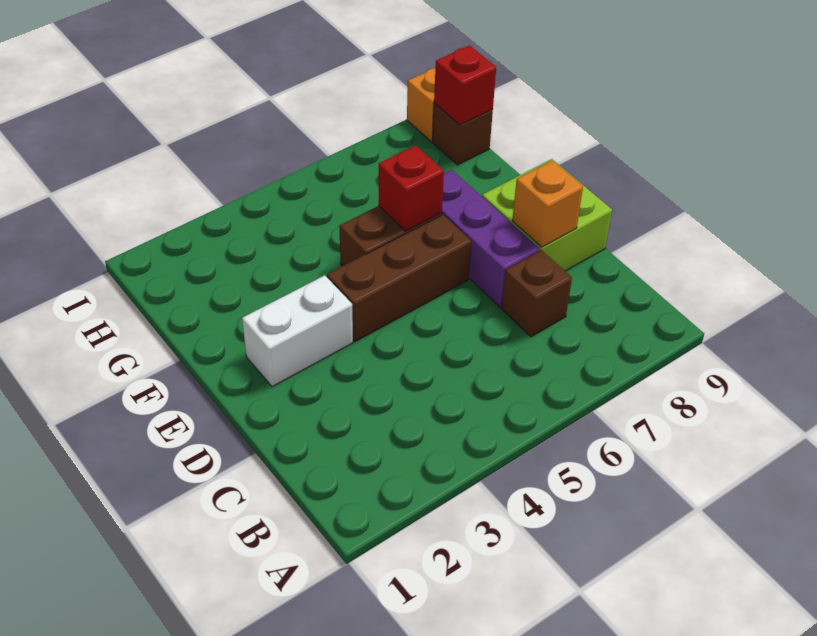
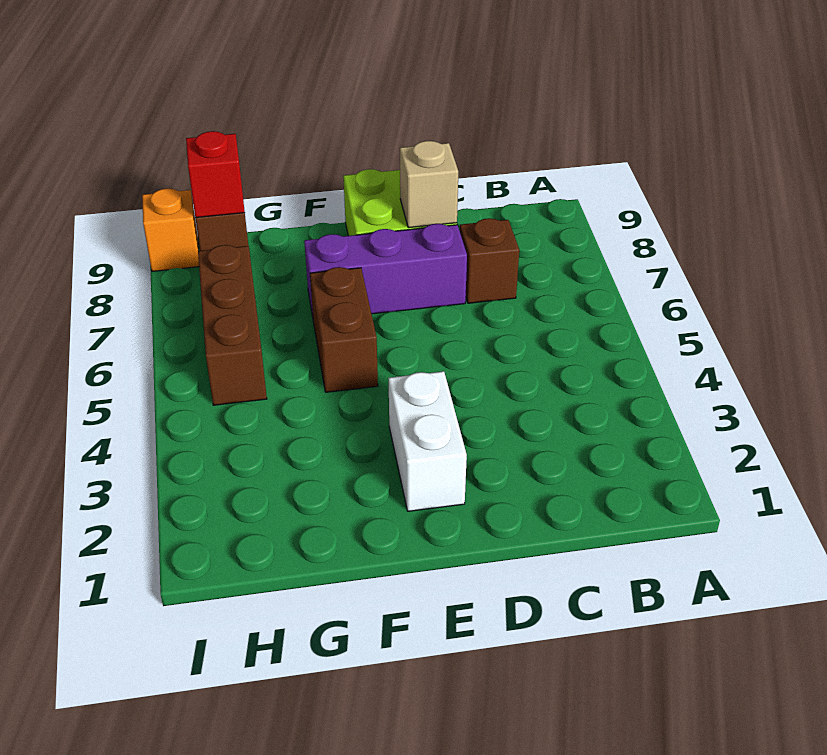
orange brick D8 level 2 -> tan brick D8 level 2
brown brick E4:E6 level 1 -> brown brick H5:H7 level 1
red brick F6 level 2 -> none

